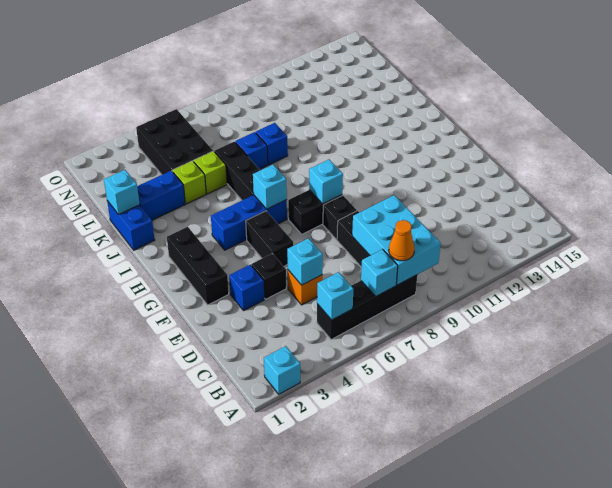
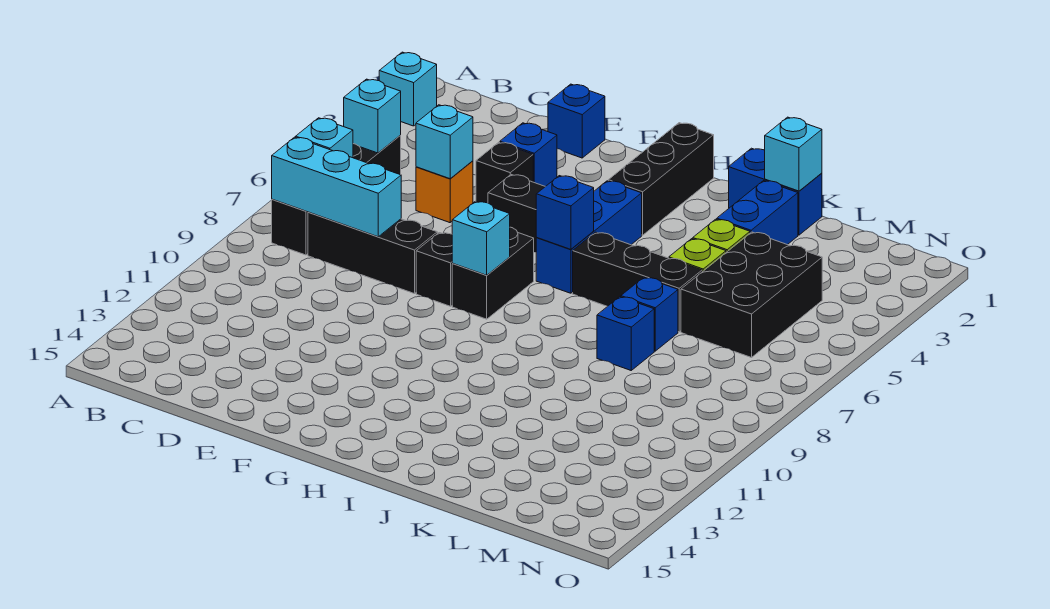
cyan brick B8:D9 level 2 -> cyan brick B8:D8 level 2
orange cone B8 level 3 -> none
none -> blue brick E1 level 1
black brick F2:H2 level 1 -> black brick H1:H3 level 1
cyan brick H6 level 2 -> blue brick H6 level 2
black brick L4:N5 level 1 -> black brick L4:M6 level 1

